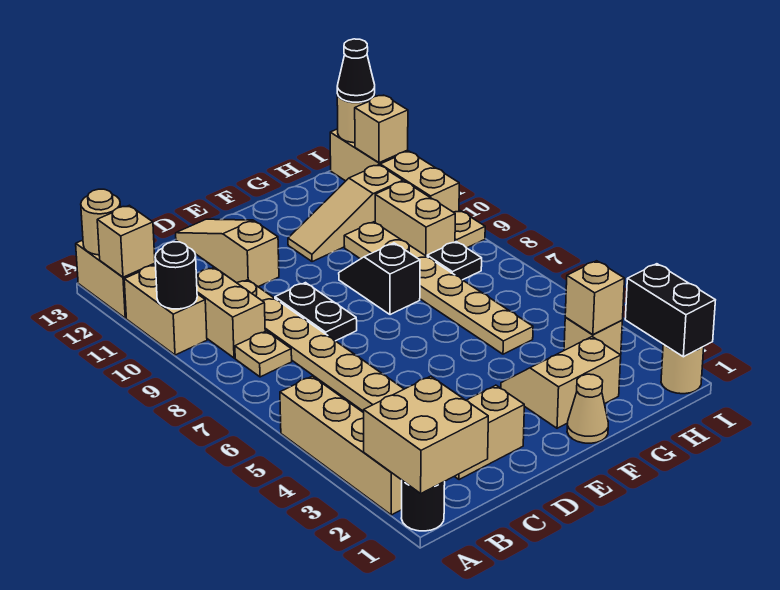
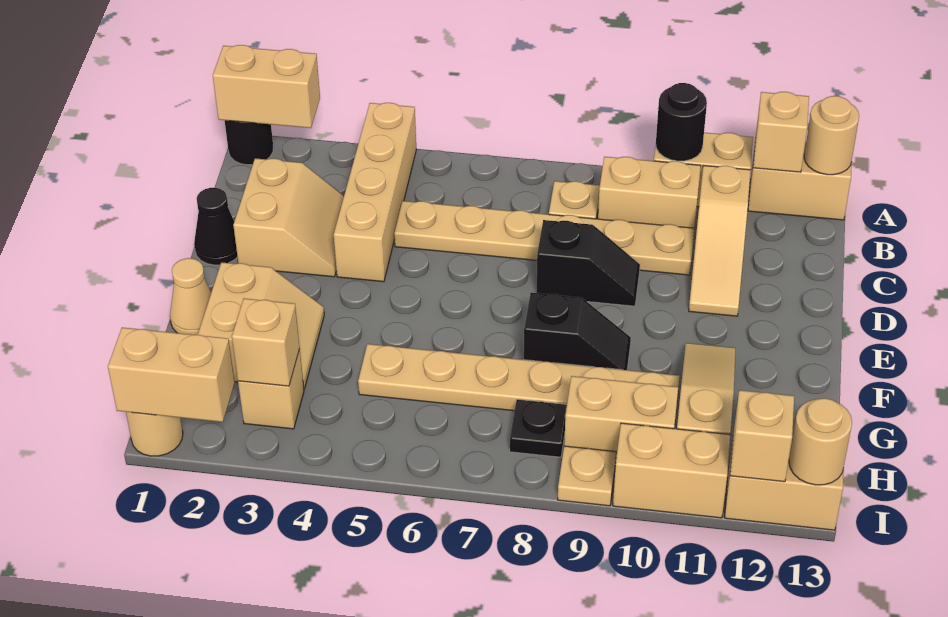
tan brick A1:B2 level 2 -> tan brick A1:A2 level 2
tan brick A2:A5 level 1 -> tan brick A4:D4 level 1
black plate D8:D9 level 1 -> black slope D8:D9 level 1 top 8
tan slope D11:D13 level 1 top 11 -> tan slope B11:D11 level 1 top B
black brick I1:I2 level 2 -> tan brick I1:I2 level 2
black cone I13 level 3 -> black cone D1 level 1

